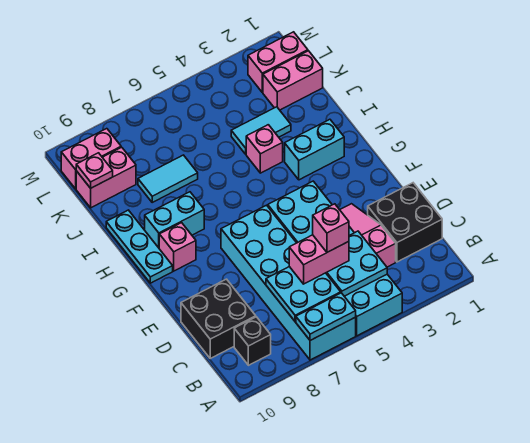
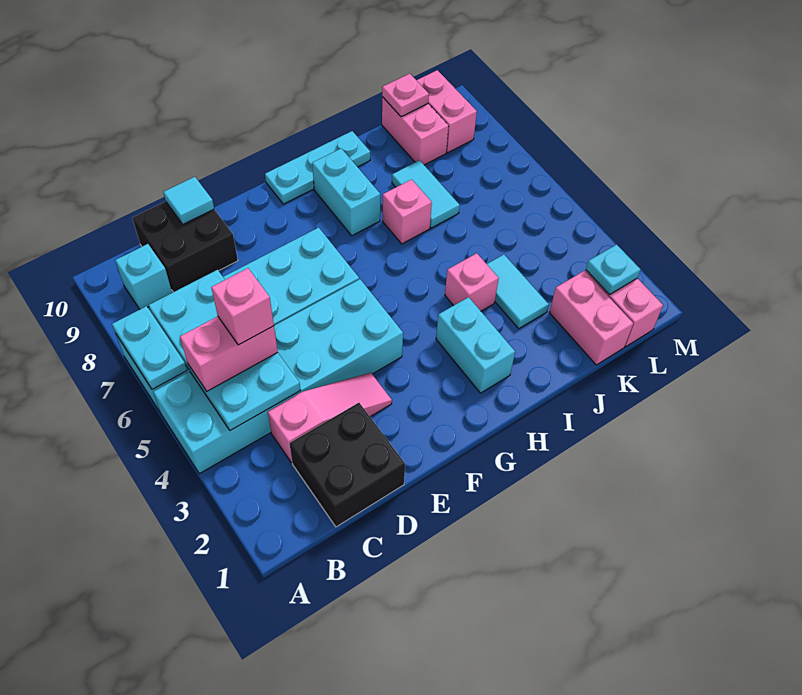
black brick B9 level 1 -> cyan brick B9 level 1
pink brick C5:C6 level 3 -> pink brick B5:C5 level 3
none -> cyan tile D10 level 2
pink brick G9 level 1 -> pink brick I7 level 1
none -> cyan plate L2 level 2

